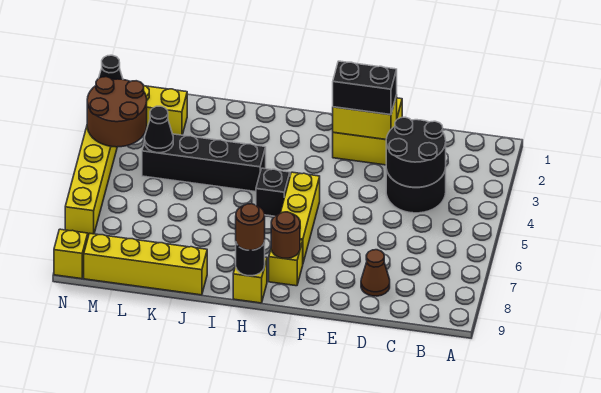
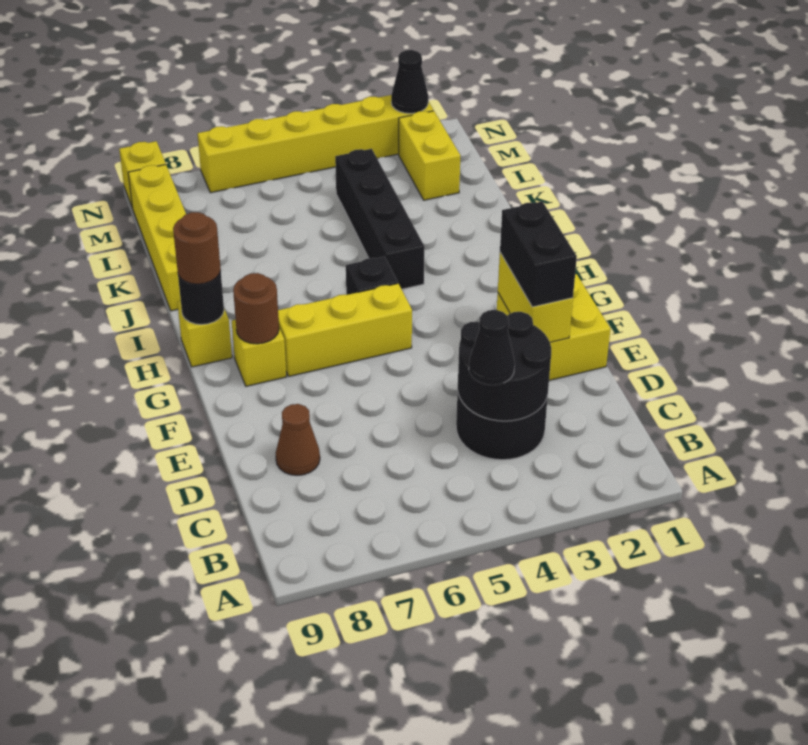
black cone L4 level 2 -> black cone C4 level 3
brown round brick M3:N4 level 2 -> none

